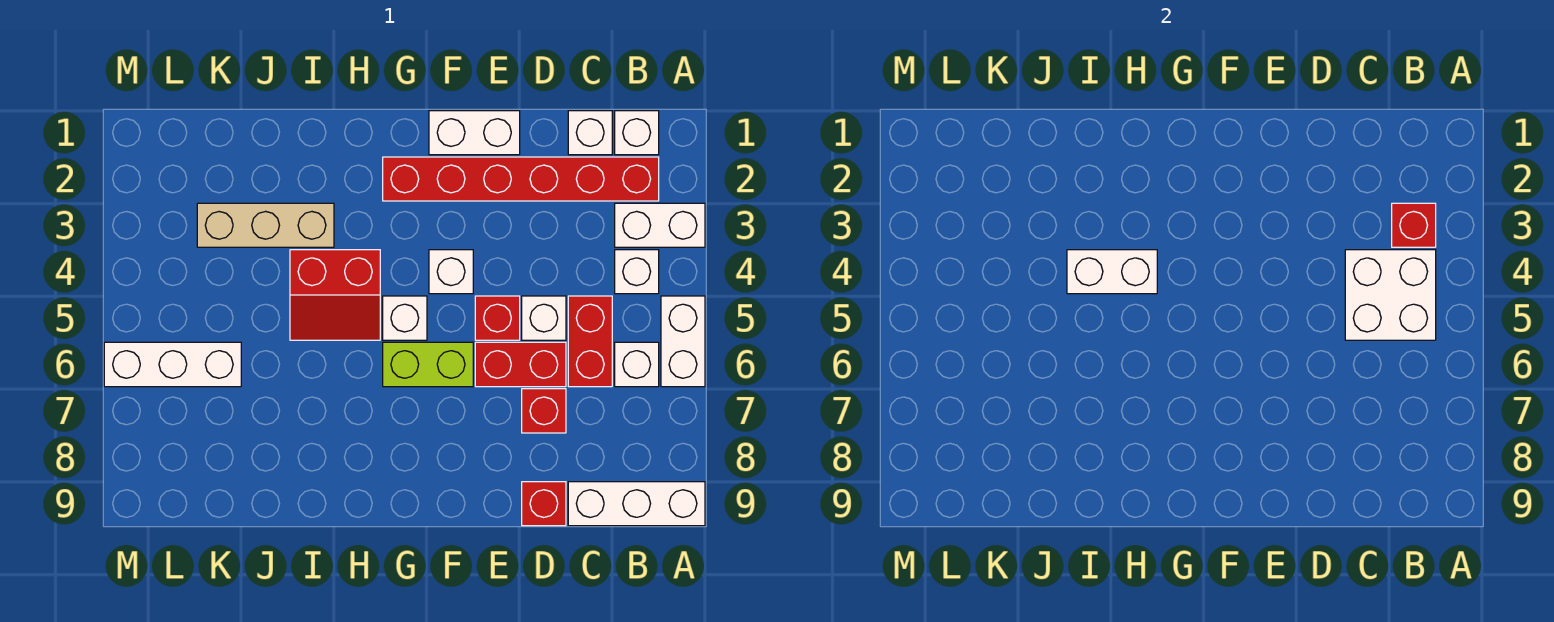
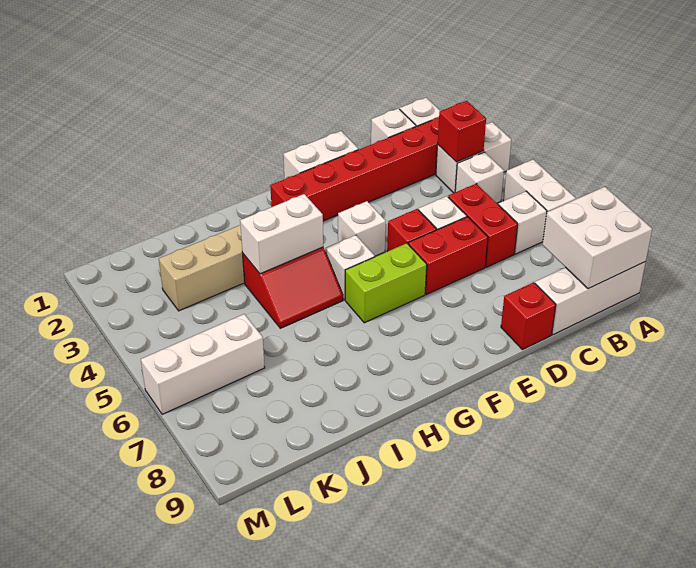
white brick B4:C5 level 2 -> white brick A8:B9 level 2
red brick D7 level 1 -> none

